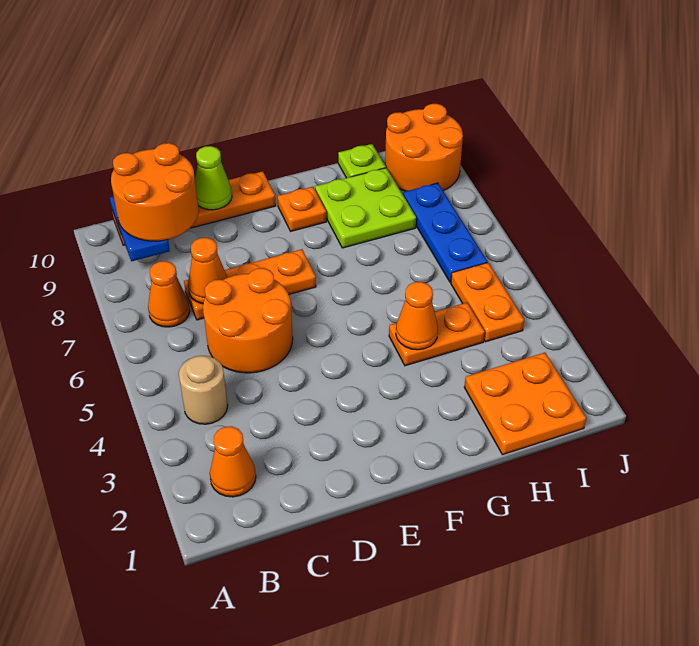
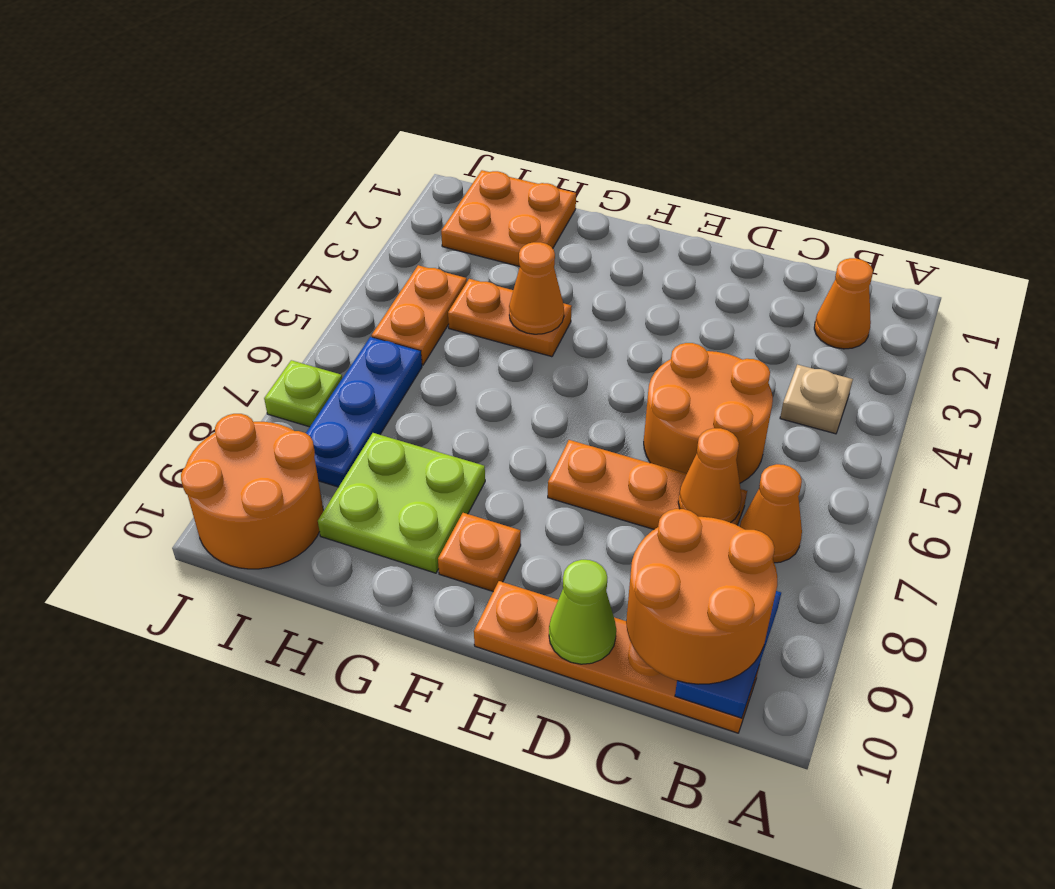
tan round brick B4 level 1 -> tan plate B4 level 1
lime plate H10 level 1 -> lime plate J7 level 1

